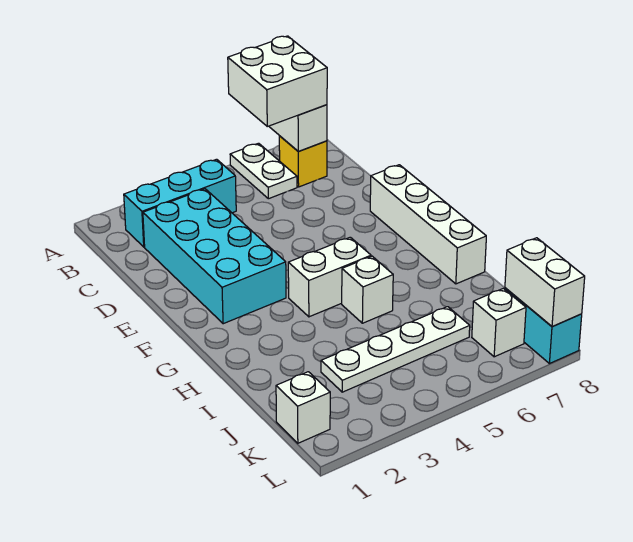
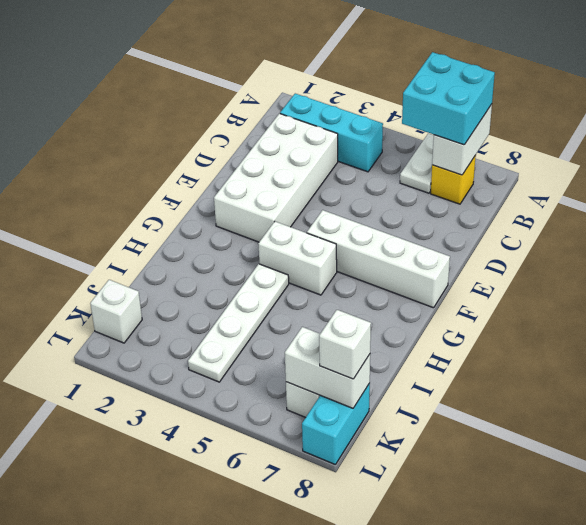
white brick A6:B7 level 3 -> cyan brick A6:B7 level 3
cyan brick C2:F3 level 1 -> white brick C2:F3 level 1
white brick E8:H8 level 1 -> white brick F5:F8 level 1
white brick H5 level 1 -> white brick K8 level 3
white plate J3:J6 level 1 -> white plate H4:K4 level 1
white brick K8:L8 level 2 -> white brick K7:K8 level 2

